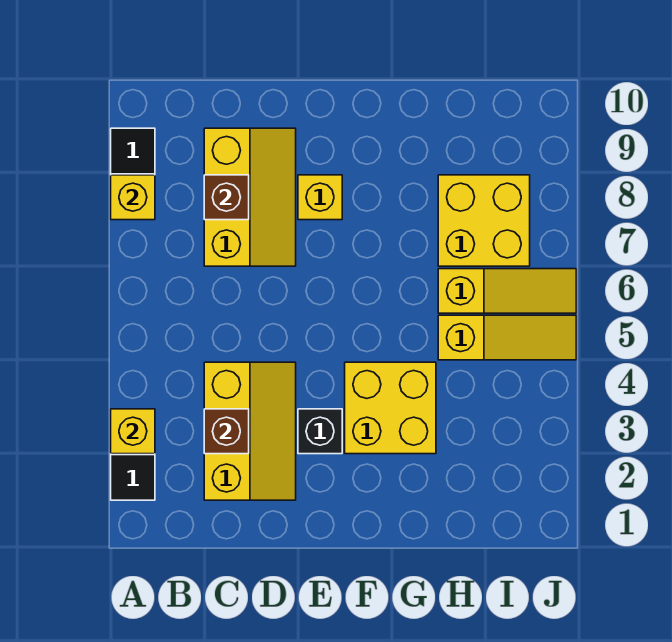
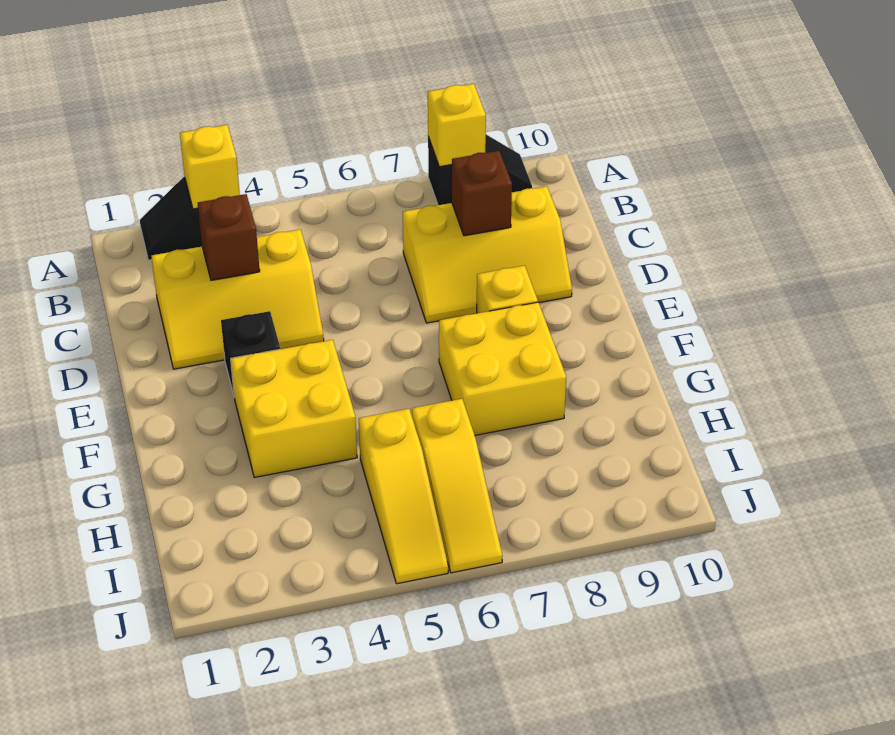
yellow brick H7:I8 level 1 -> yellow brick F7:G8 level 1

